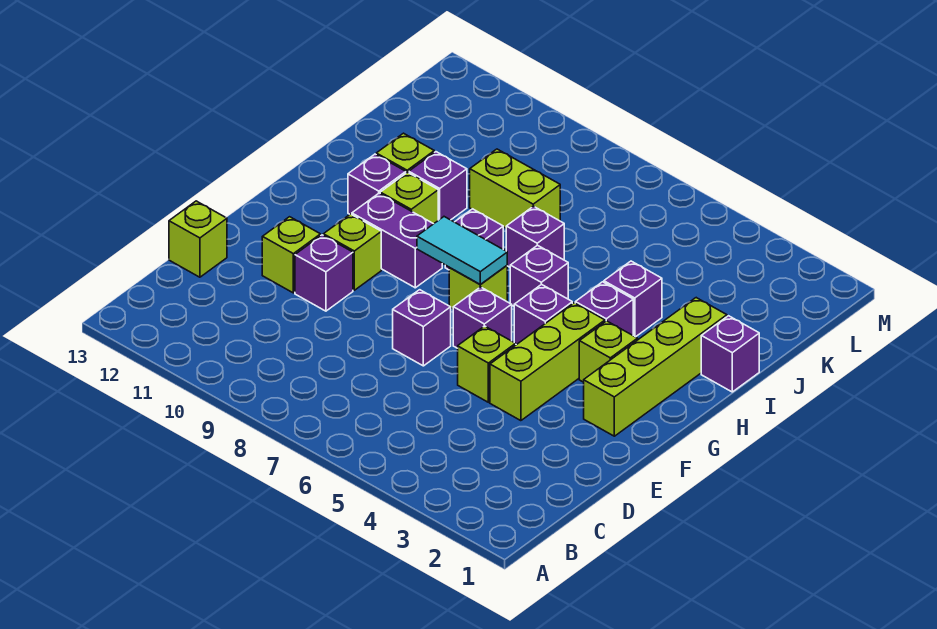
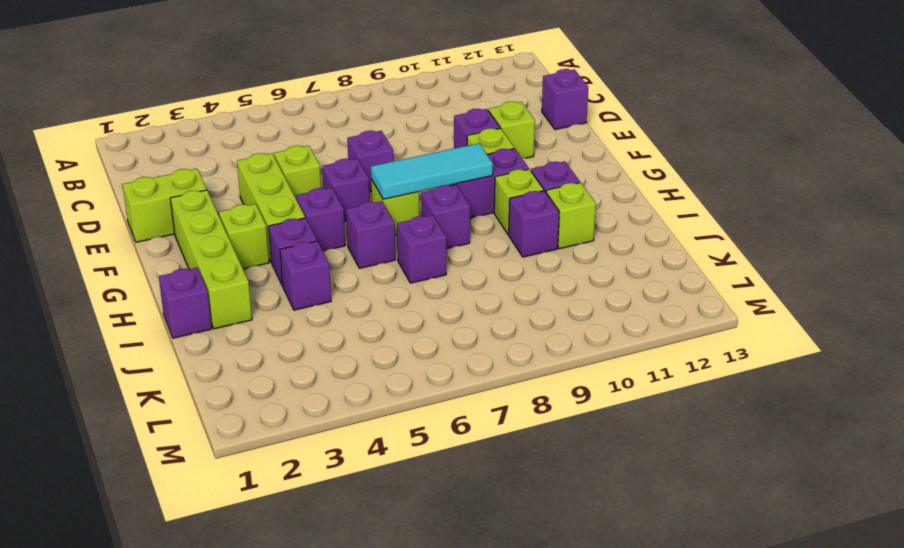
lime brick D13 level 1 -> purple brick D13 level 1
cyan tile G7:G8 level 2 -> cyan tile G7:G9 level 2
lime brick J8:J9 level 1 -> lime brick E1:E2 level 1

